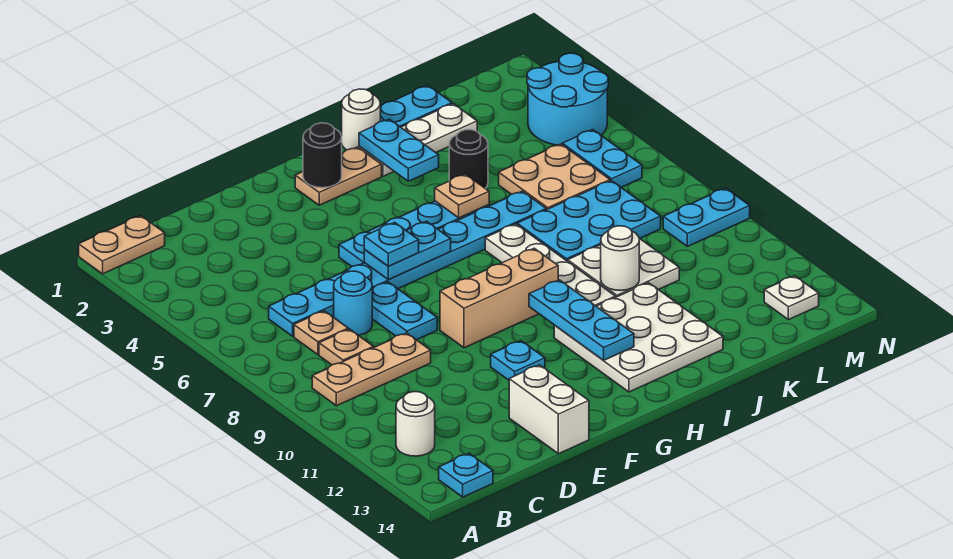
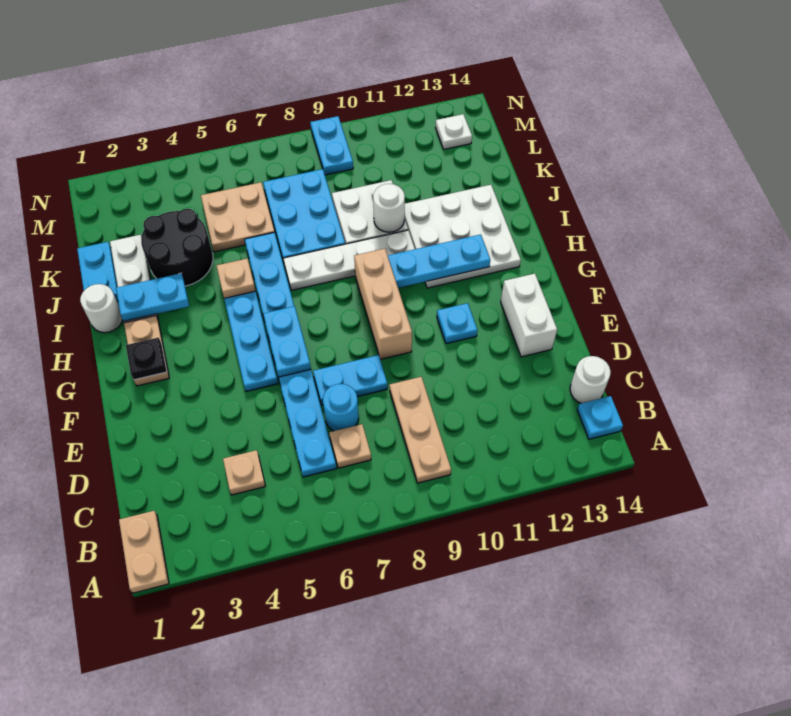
white round brick B12 level 1 -> white round brick C14 level 1
tan plate C8 level 1 -> tan plate C4 level 1
white brick E13:E14 level 1 -> white brick E13:F13 level 1
cyan plate F6 level 3 -> none
black round brick G2 level 2 -> black plate G2 level 2
black round brick J4 level 1 -> black round brick J3:K4 level 1
cyan round brick M3:N4 level 1 -> none
cyan plate M5:M6 level 1 -> none

